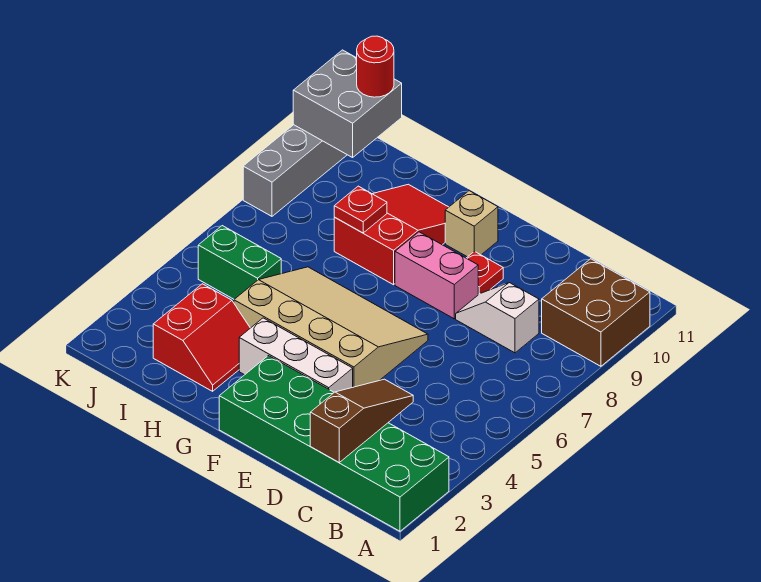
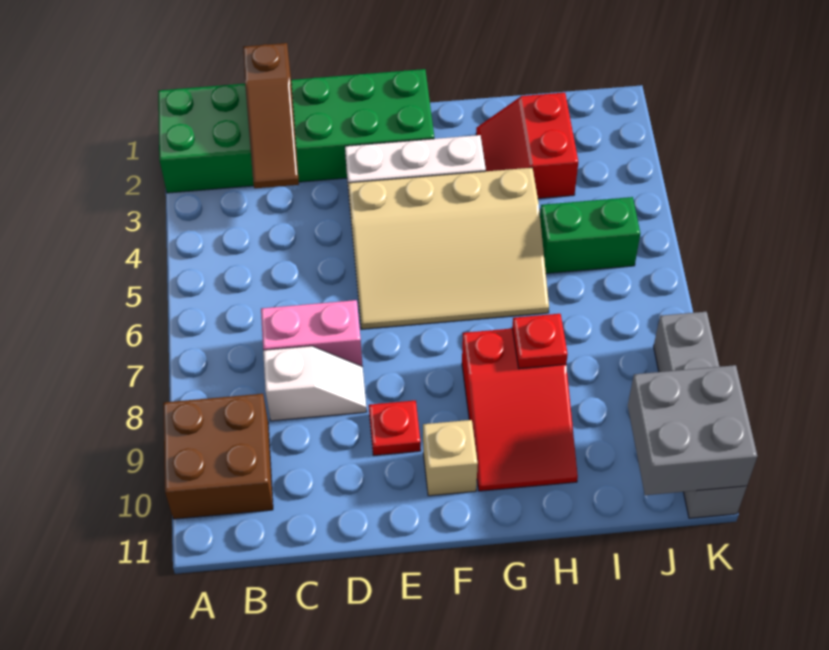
pink brick E8:F8 level 1 -> pink brick C7:D7 level 1
red round brick J11 level 3 -> none

